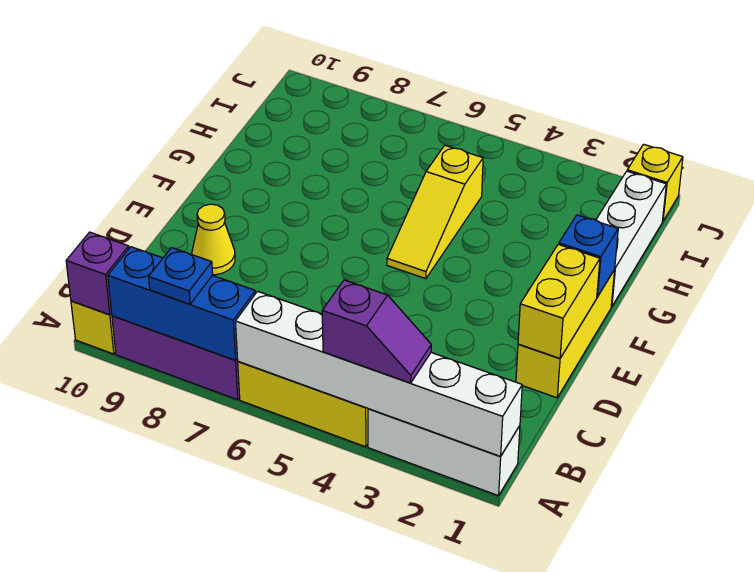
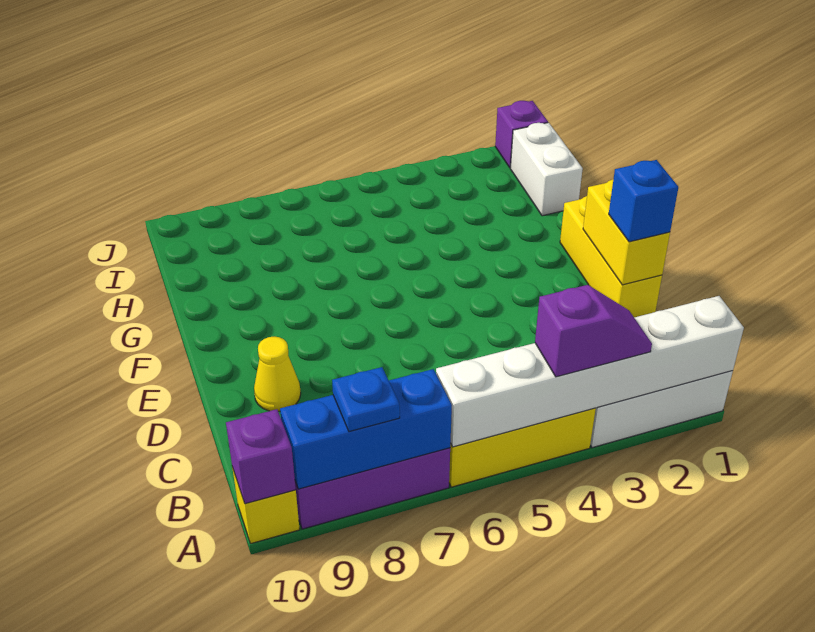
blue brick F1 level 2 -> blue brick D1 level 3
yellow slope F5:H5 level 1 top H -> none
white brick G1:I1 level 1 -> white brick H1:I1 level 1
yellow brick J1 level 1 -> purple brick J1 level 1

